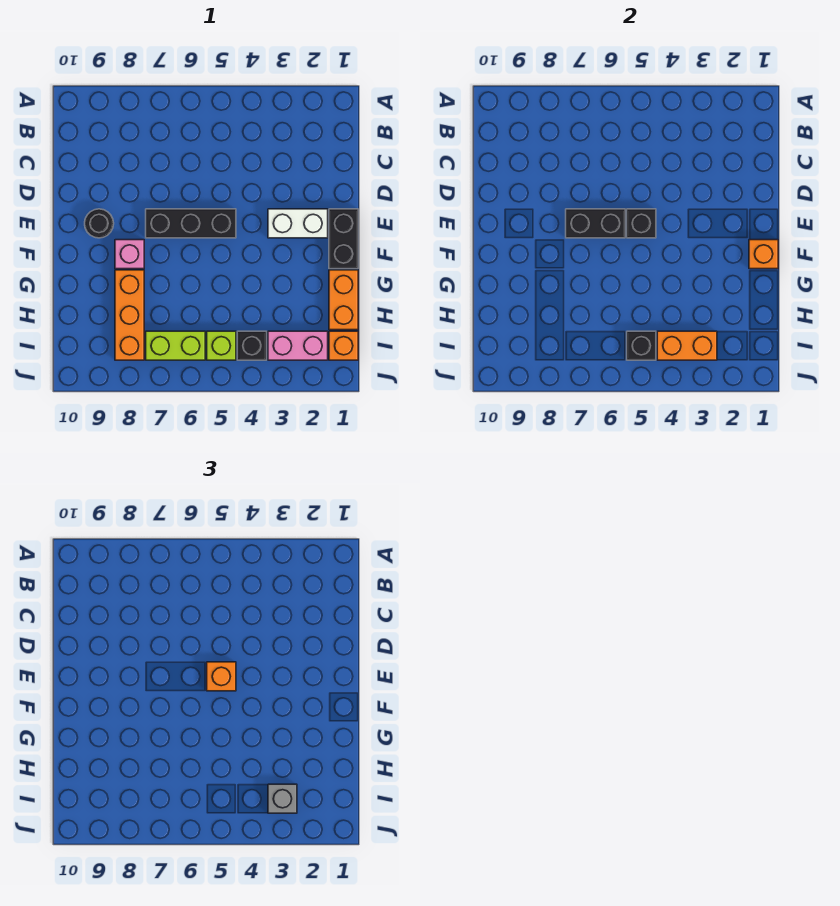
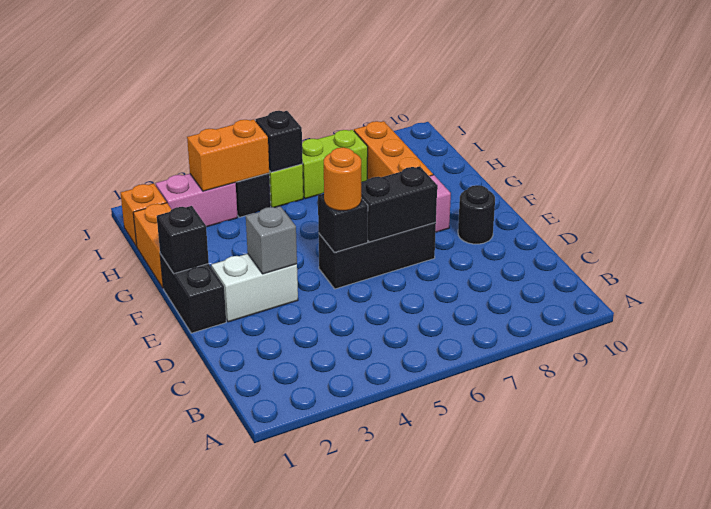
orange brick E5 level 3 -> orange round brick E5 level 3
orange brick F1 level 2 -> black brick F1 level 2
grey brick I3 level 3 -> grey brick E3 level 2

